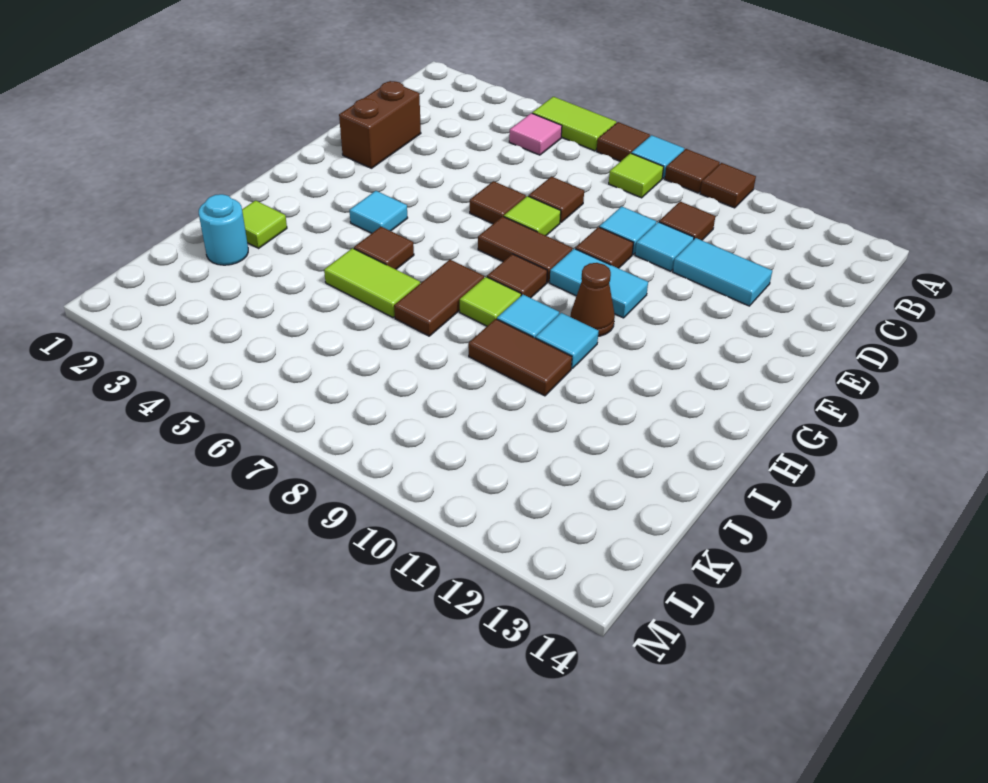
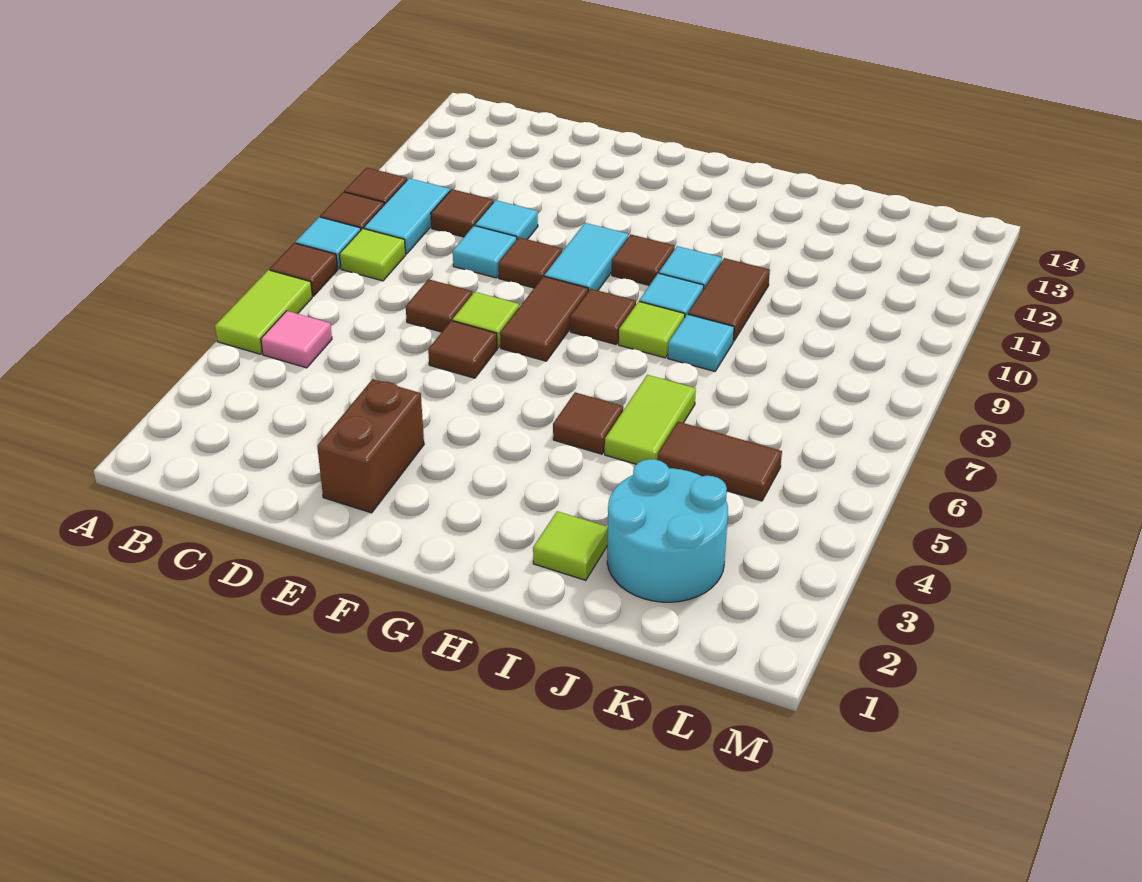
brown brick D2:E2 level 1 -> brown brick E2:E3 level 1
cyan tile D11:D12 level 1 -> cyan tile B9:B10 level 1
cyan tile G4 level 1 -> cyan tile I8 level 1
brown cone G10 level 1 -> brown tile G10 level 1
brown tile H7:I7 level 1 -> brown tile J5:K5 level 1
cyan round brick J2 level 1 -> cyan round brick J2:K3 level 1

